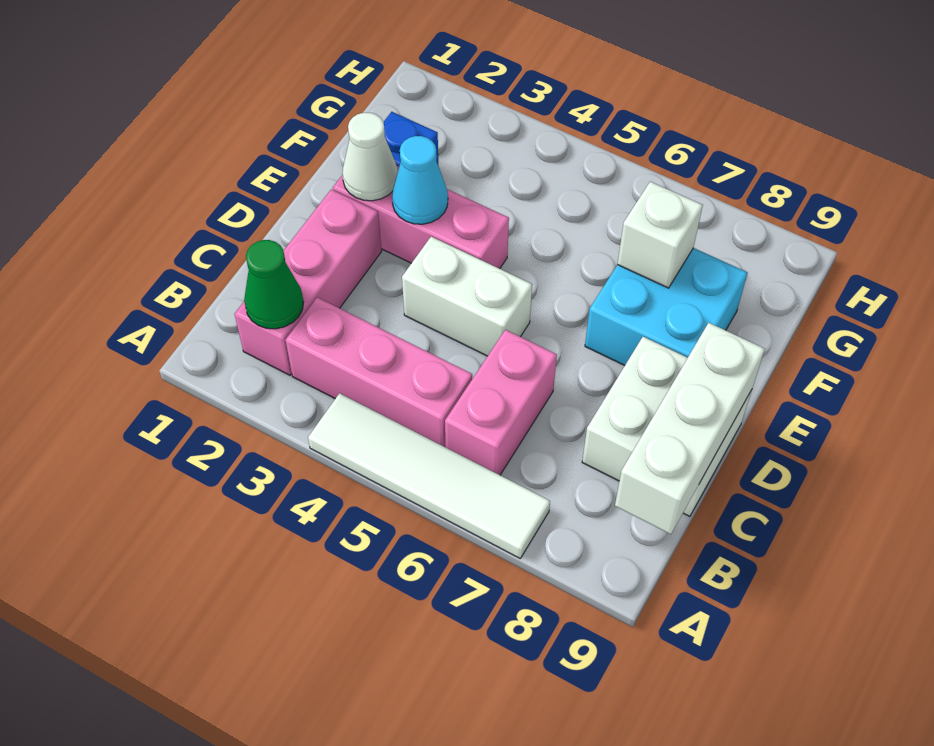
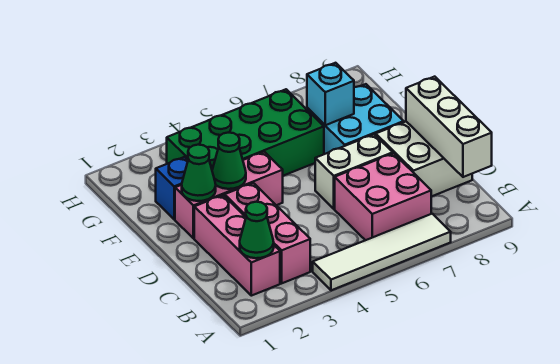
pink brick B3:B5 level 1 -> pink brick B3:D3 level 1
pink brick B6:C6 level 1 -> pink brick B6:C7 level 1
white brick D4:D5 level 1 -> white brick D6:D7 level 1
white cone E2 level 2 -> green cone E2 level 2
cyan cone E3 level 2 -> green cone E3 level 2
none -> green brick F3:G6 level 1
white brick F7 level 2 -> cyan brick F7 level 2

